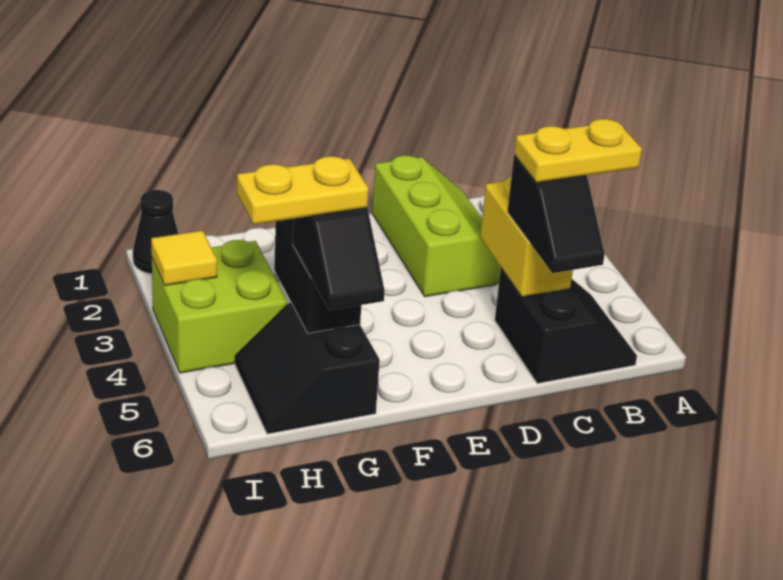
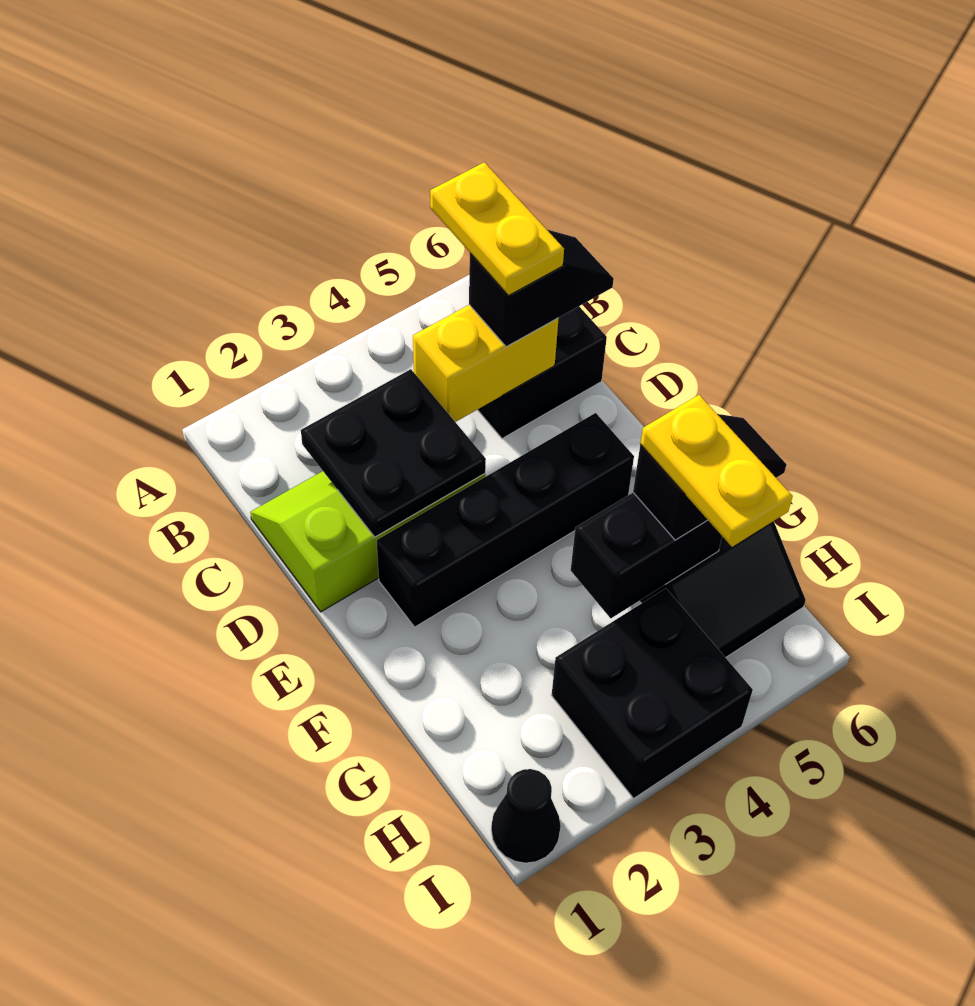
none -> black plate C2:D3 level 2
none -> black brick E2:E5 level 1
lime brick H3:I4 level 1 -> black brick H3:I4 level 1
yellow tile I3 level 2 -> none

